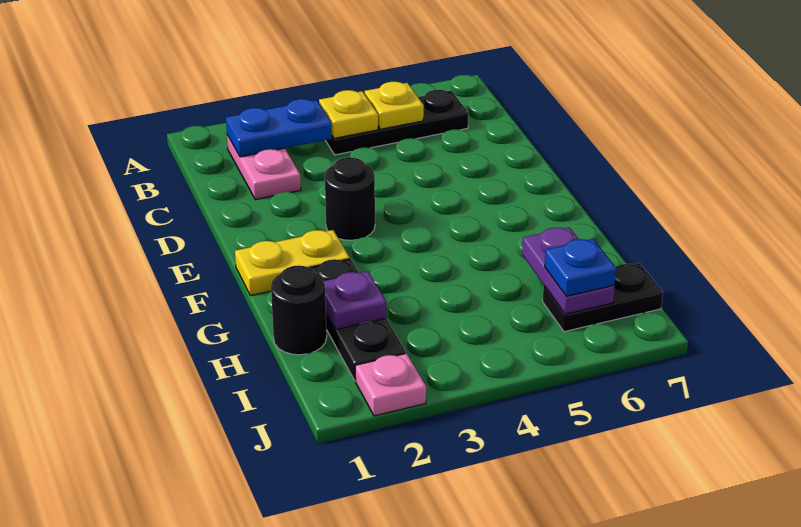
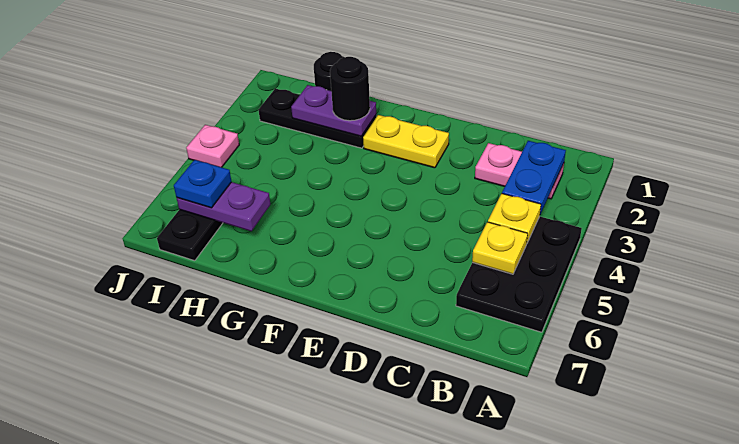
black plate B4:B6 level 1 -> black plate A4:B6 level 1
black round brick E3 level 1 -> black round brick G2 level 3
yellow plate F1:F2 level 1 -> yellow plate E2:F2 level 1
purple plate H2 level 2 -> purple plate G2:H2 level 2
pink plate J2 level 1 -> pink plate J4 level 1

